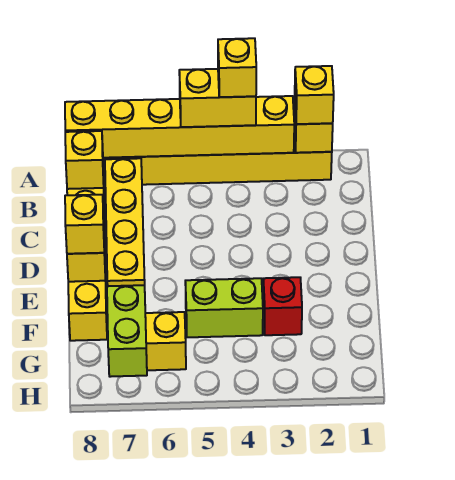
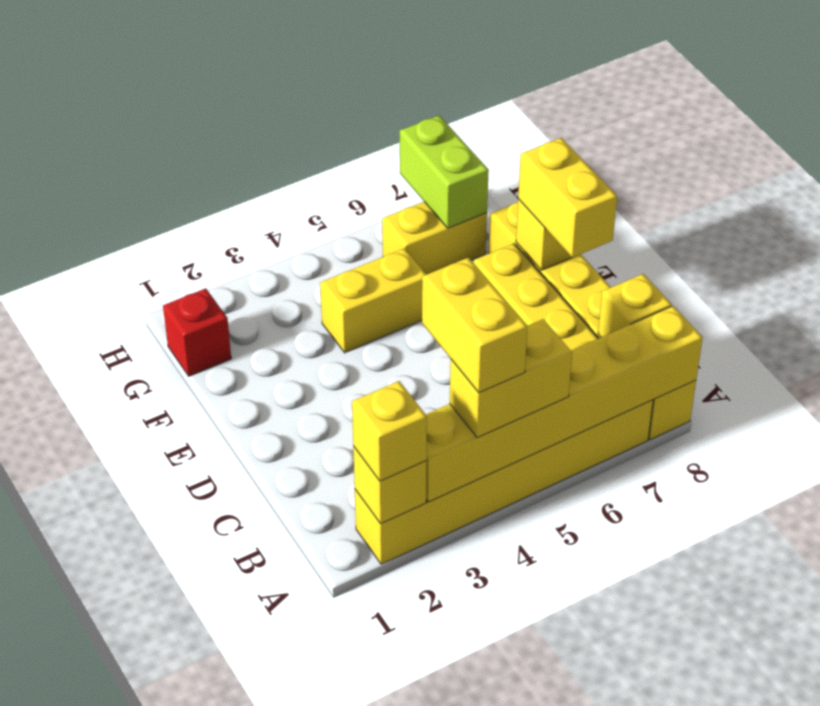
yellow brick A4 level 4 -> yellow brick A4:B4 level 4
yellow brick E8 level 3 -> yellow brick D8:E8 level 3
red brick F3 level 1 -> red brick G1 level 1
lime brick F4:F5 level 1 -> yellow brick F4:F5 level 1

